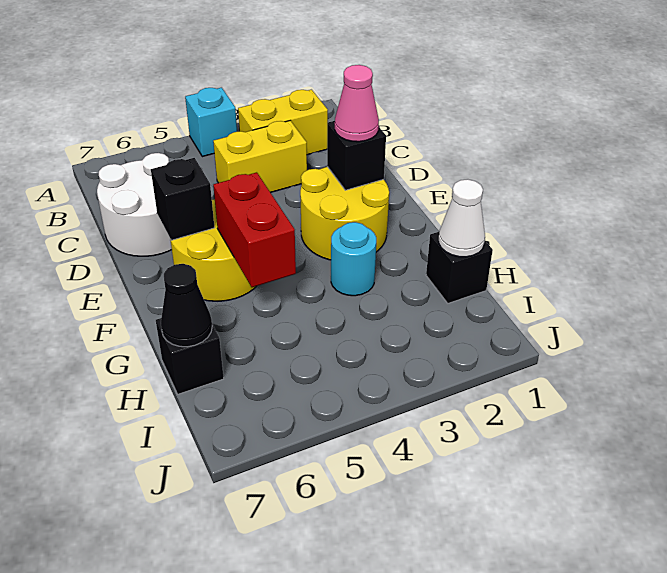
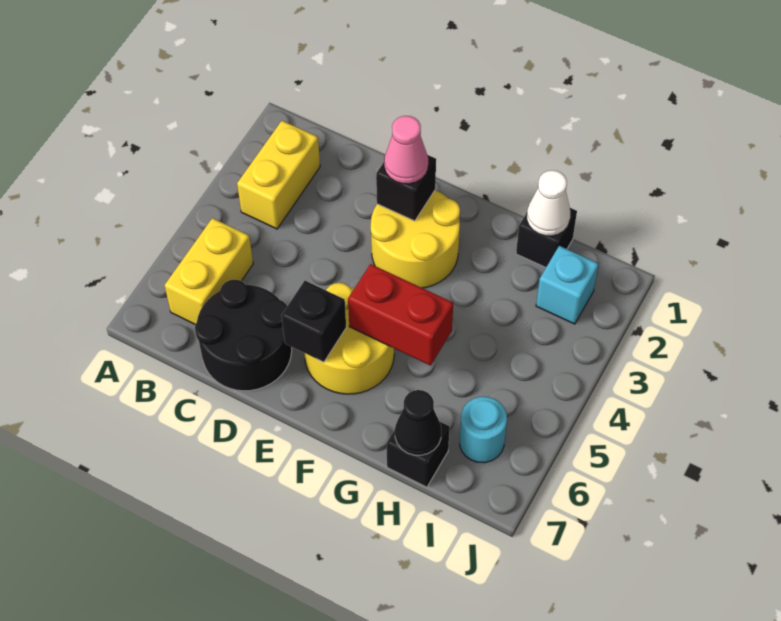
cyan brick A4 level 1 -> cyan brick I2 level 1
yellow brick C3:C4 level 1 -> yellow brick B5:B6 level 1
white round brick C6:D7 level 1 -> black round brick C6:D7 level 1
cyan round brick G3 level 1 -> cyan round brick I6 level 1

